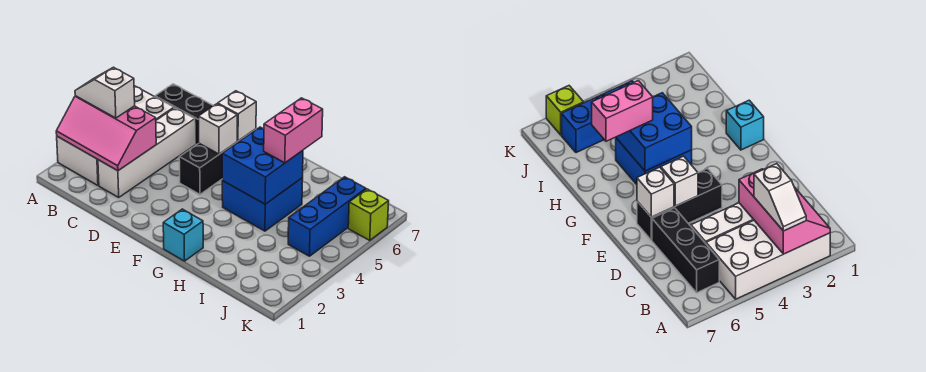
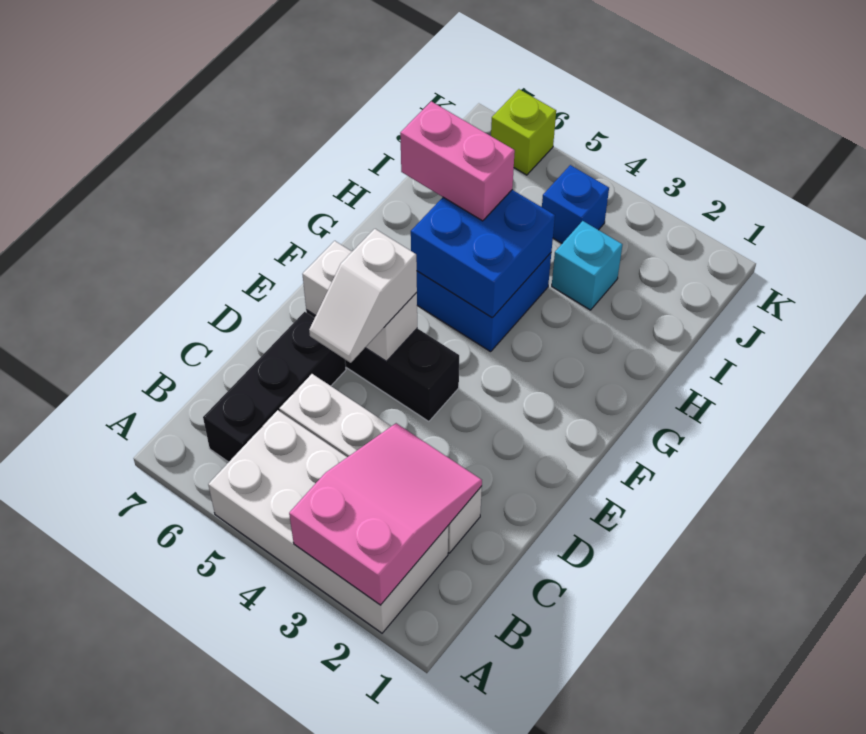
pink slope A2:C3 level 2 top 3 -> pink slope A2:C3 level 2 top A
white slope A3:B3 level 3 top B -> white slope D5:E5 level 3 top E
cyan brick G1 level 1 -> cyan brick I3 level 1
blue brick J4:J6 level 1 -> blue brick J4 level 1

